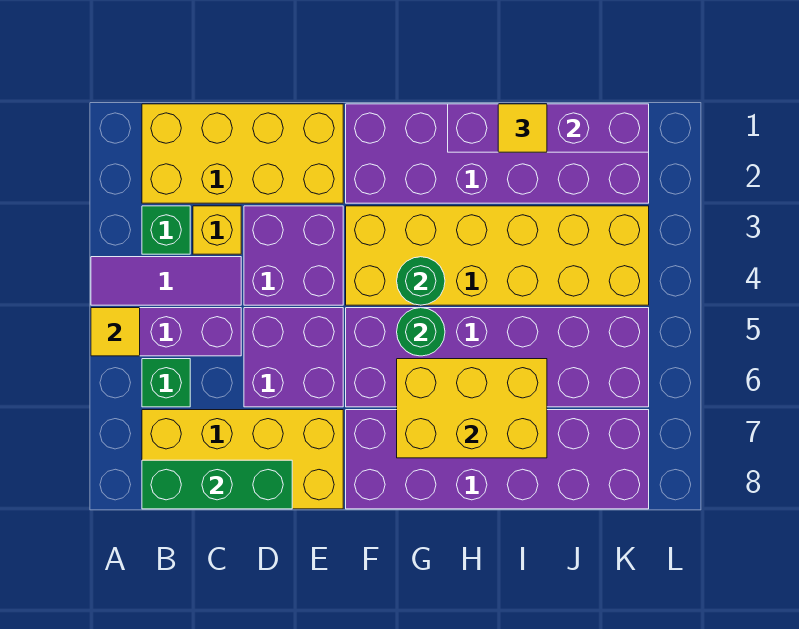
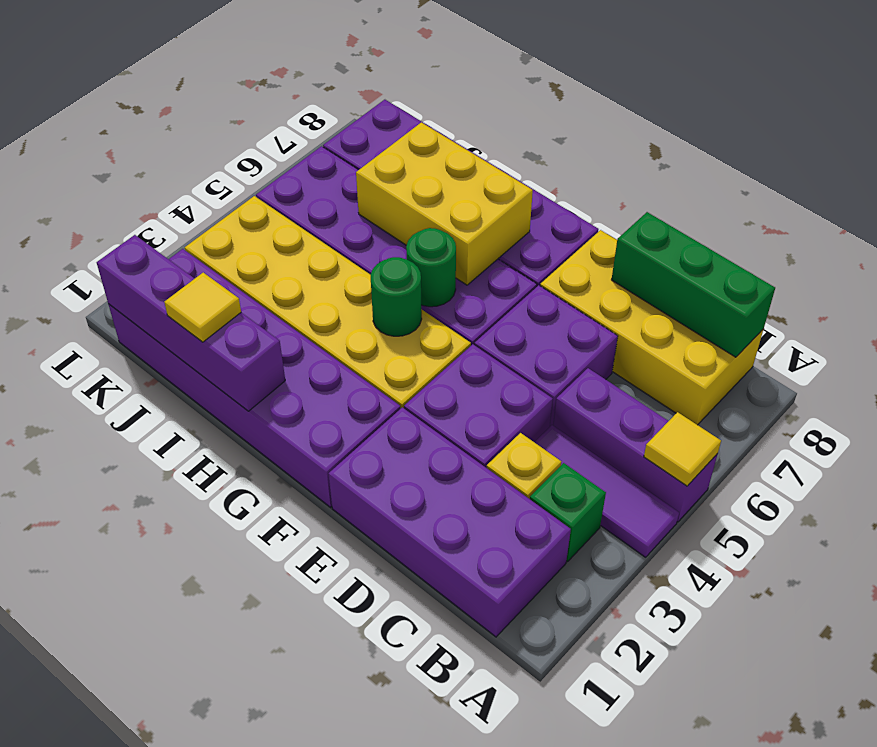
yellow brick B1:E2 level 1 -> purple brick B1:E2 level 1
green brick B6 level 1 -> none

